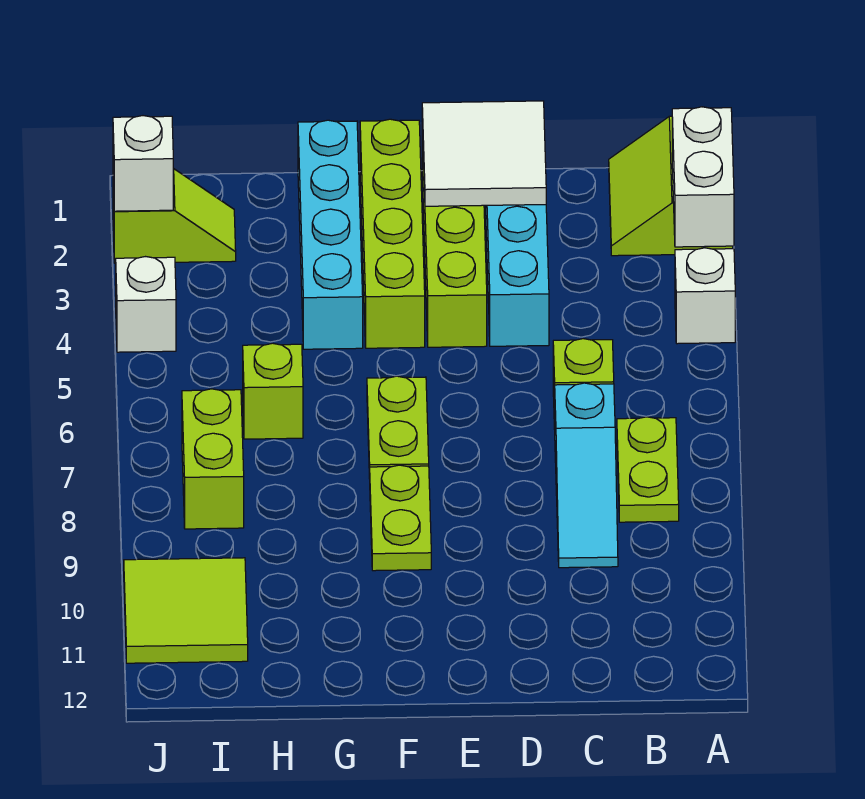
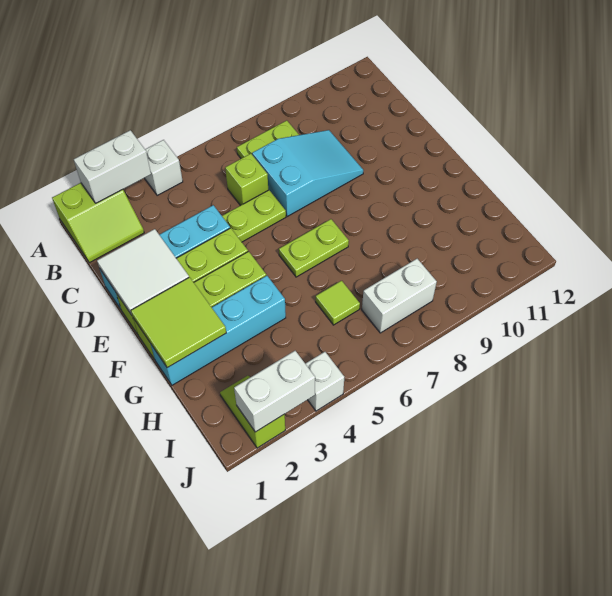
cyan slope C7:C9 level 1 top 7 -> cyan slope C7:D9 level 1 top 7
lime plate F8:F9 level 1 -> lime plate D5:D6 level 1
lime brick H6 level 1 -> lime tile H6 level 1
lime brick I7:I8 level 1 -> white brick I7:I8 level 1
lime tile I10:J11 level 1 -> lime tile F1:G2 level 2
white brick J2 level 2 -> white brick J2:J3 level 2

